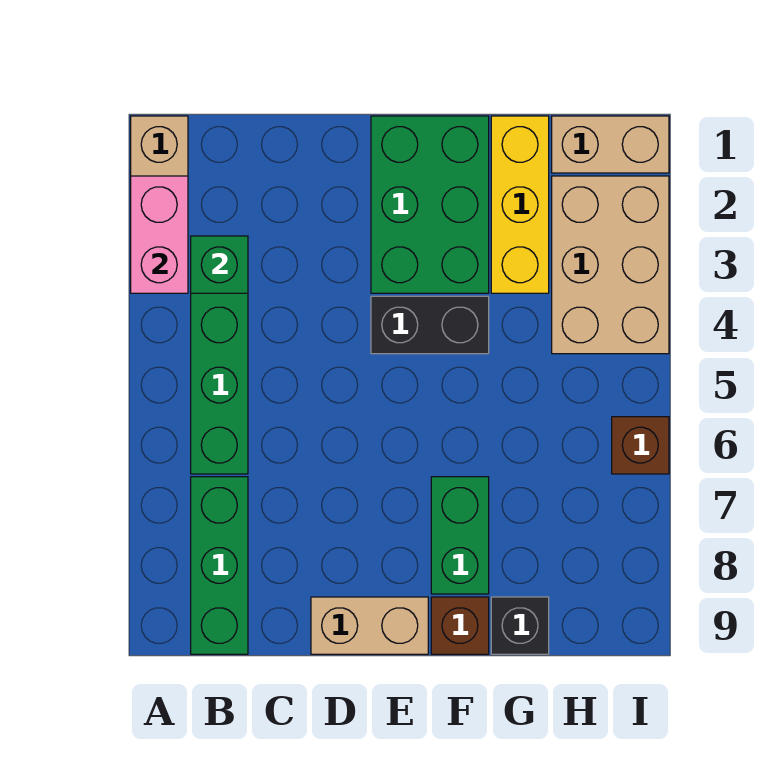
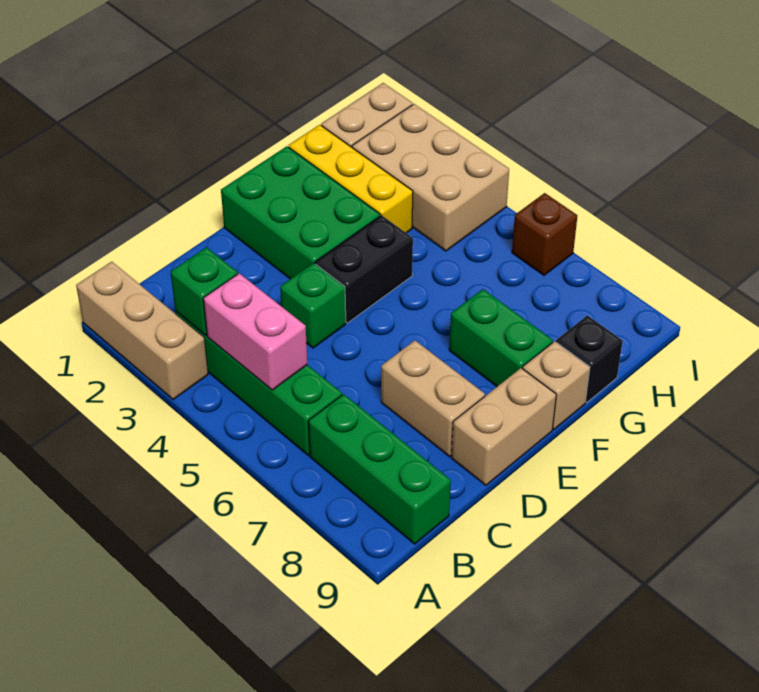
pink brick A2:A3 level 2 -> pink brick B4:B5 level 2
none -> green brick D4 level 1
none -> tan brick D7:D8 level 1
brown brick F9 level 1 -> tan brick F9 level 1

